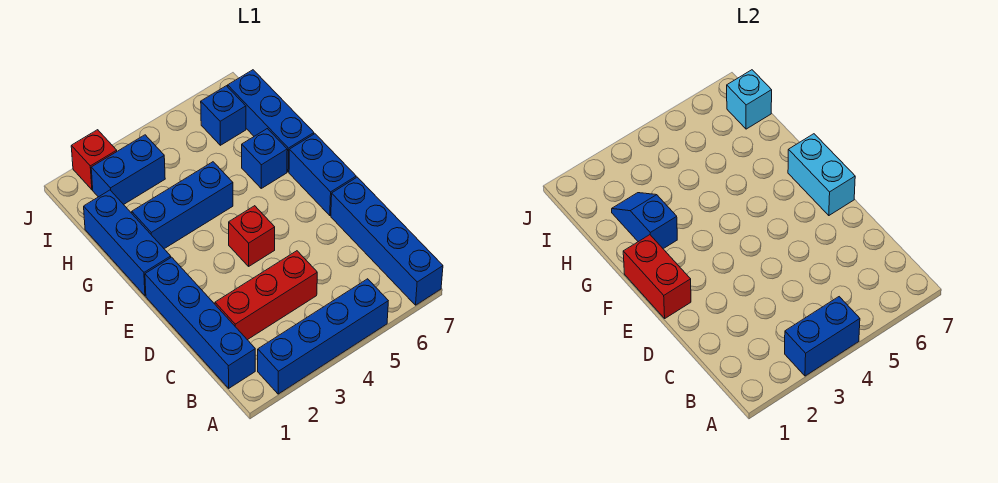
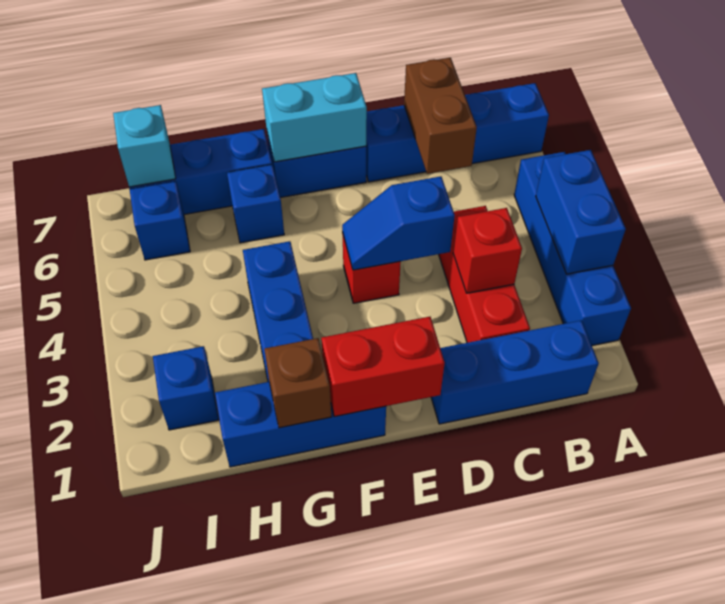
blue brick B1:E1 level 1 -> blue brick B1:D1 level 1
none -> brown brick C6:C7 level 2
none -> brown brick G1 level 2
blue slope G2:H2 level 2 top G -> blue slope D4:E4 level 2 top D
blue brick I2:I3 level 1 -> blue brick I2 level 1
red brick J2 level 1 -> red brick C3 level 2

